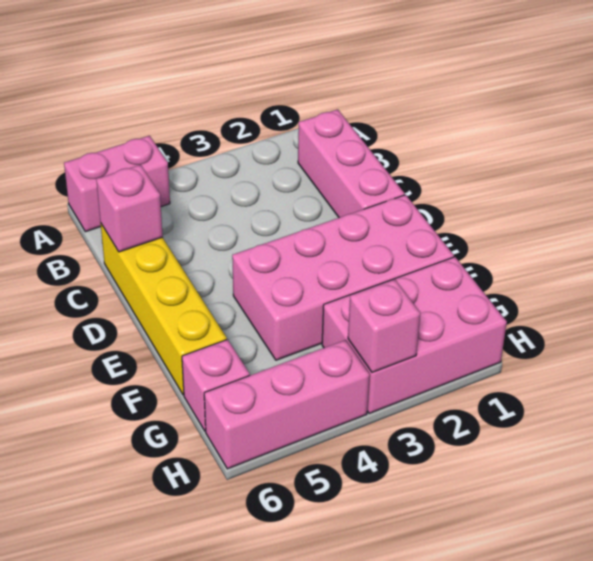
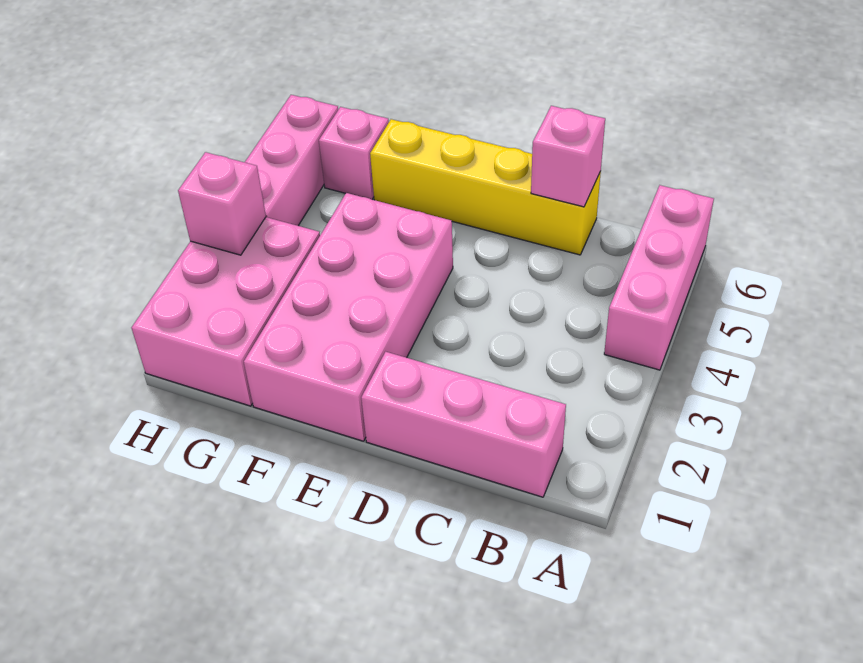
pink brick A5:A6 level 1 -> pink brick A4:A6 level 1

